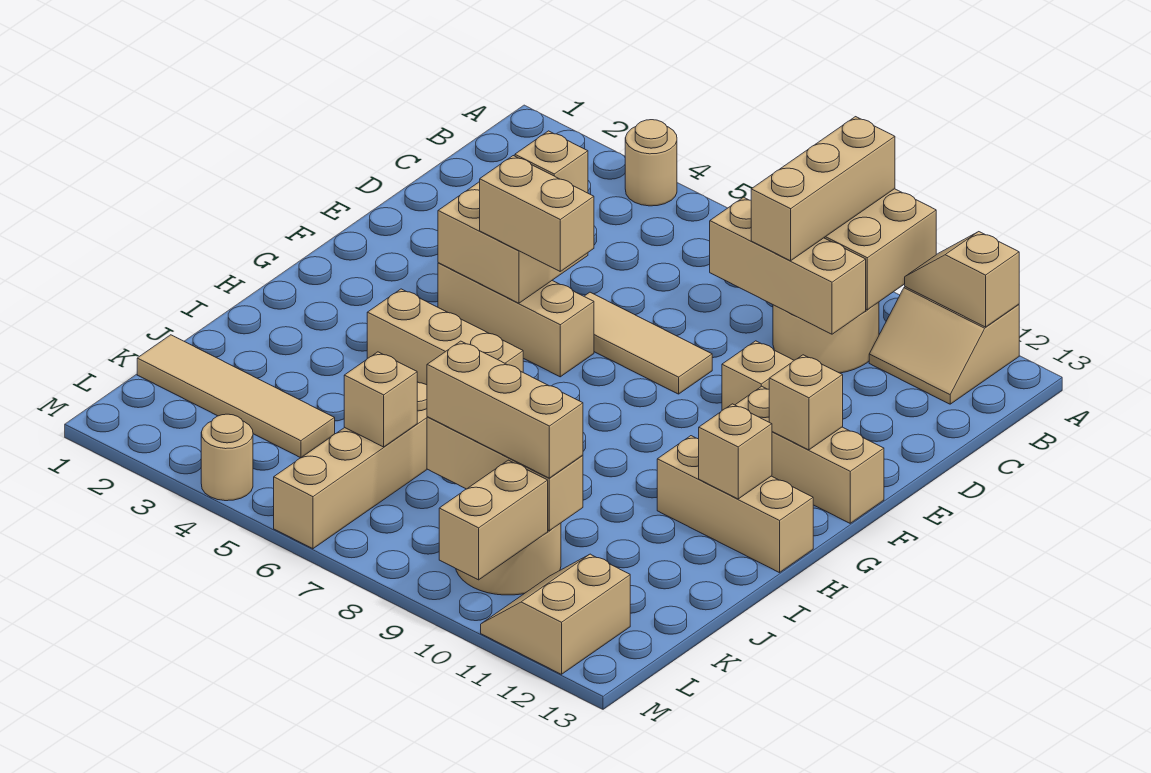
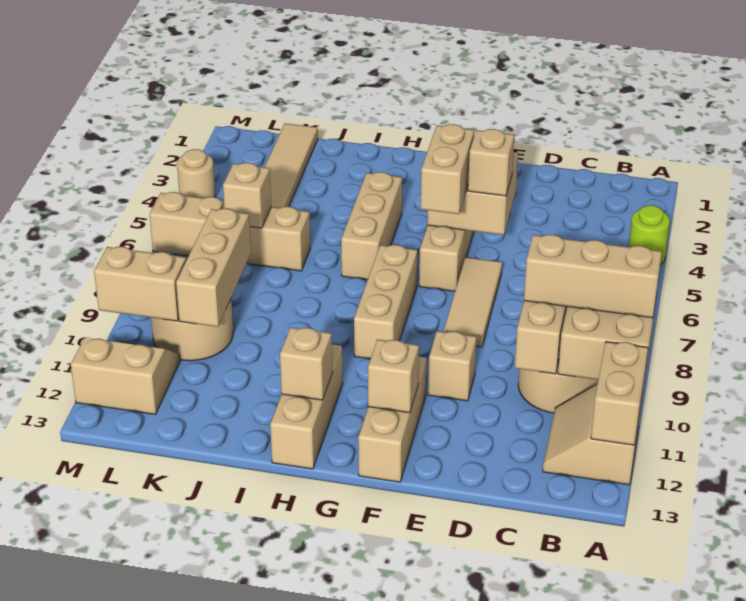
tan round brick A4 level 1 -> lime round brick A4 level 1
tan slope A11:A12 level 2 top 12 -> tan brick A11:A12 level 2
tan brick K8:K10 level 3 -> tan brick G7:G9 level 1

